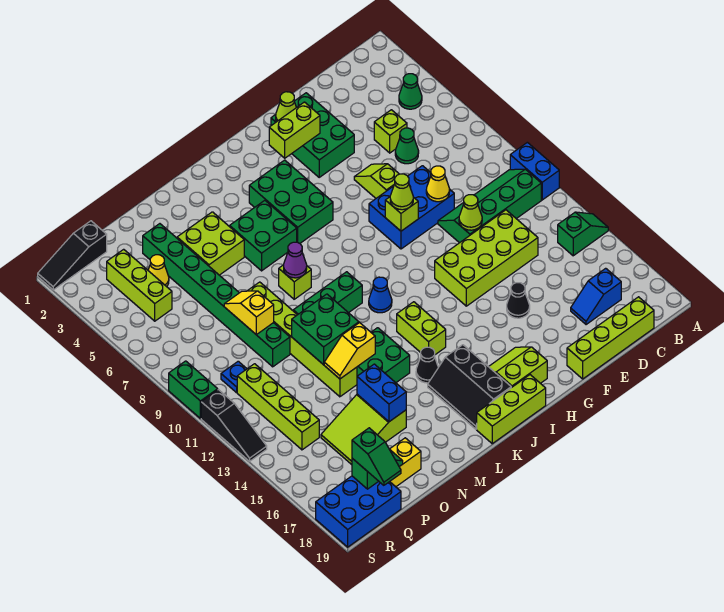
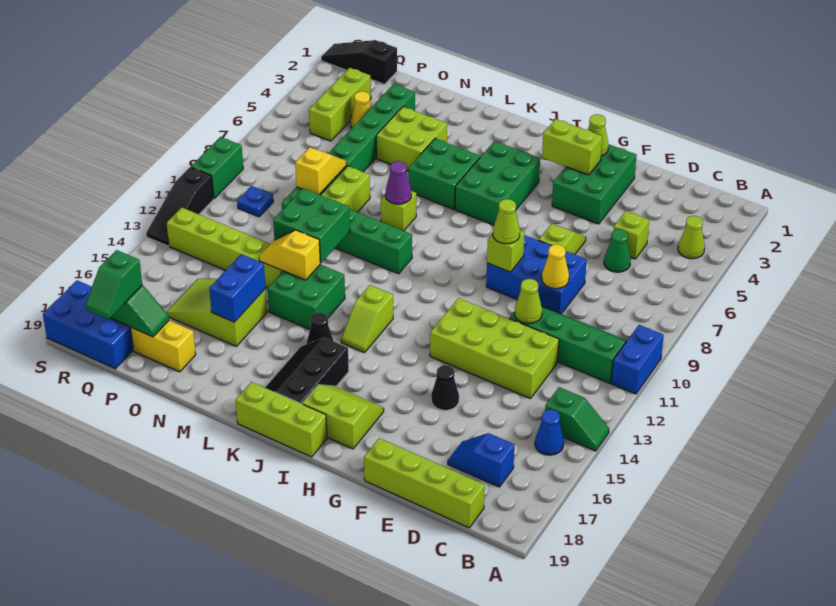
green cone B4 level 1 -> lime cone B4 level 1
blue cone J11 level 1 -> blue cone B15 level 1
lime brick J13:J14 level 1 -> lime slope J13:J14 level 1 top 13
lime brick Q11:Q14 level 1 -> lime brick O13:R13 level 1

